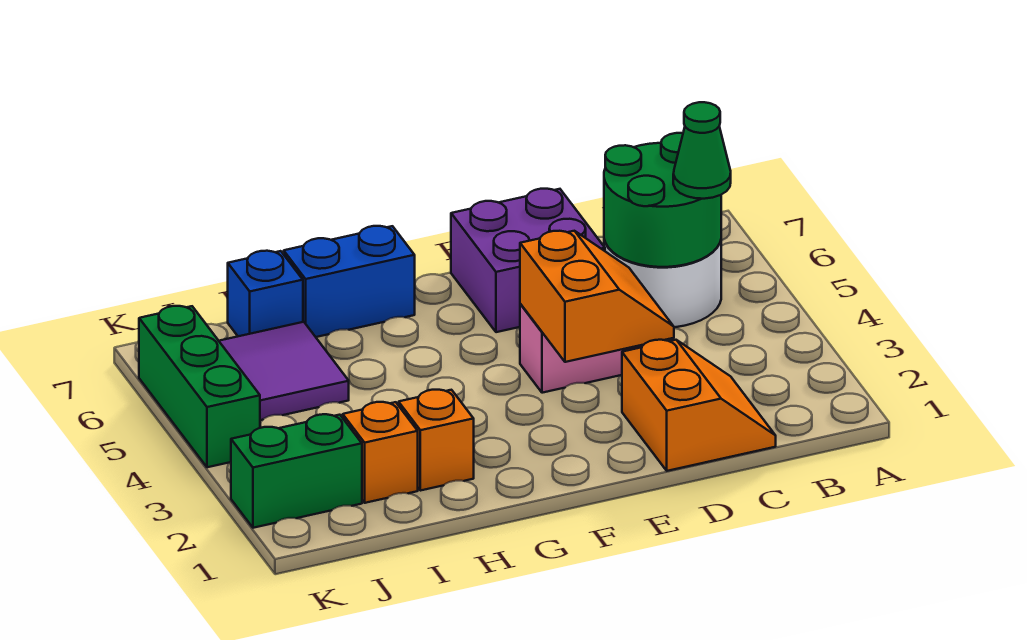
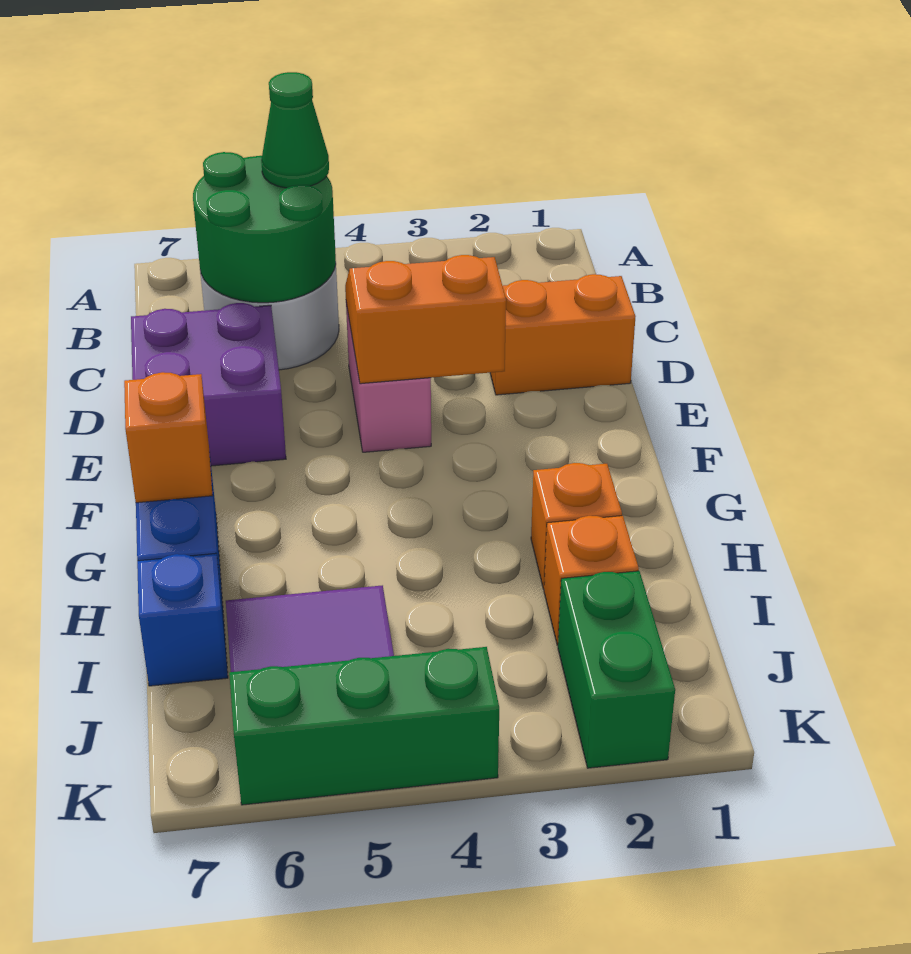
none -> orange brick G7 level 2

